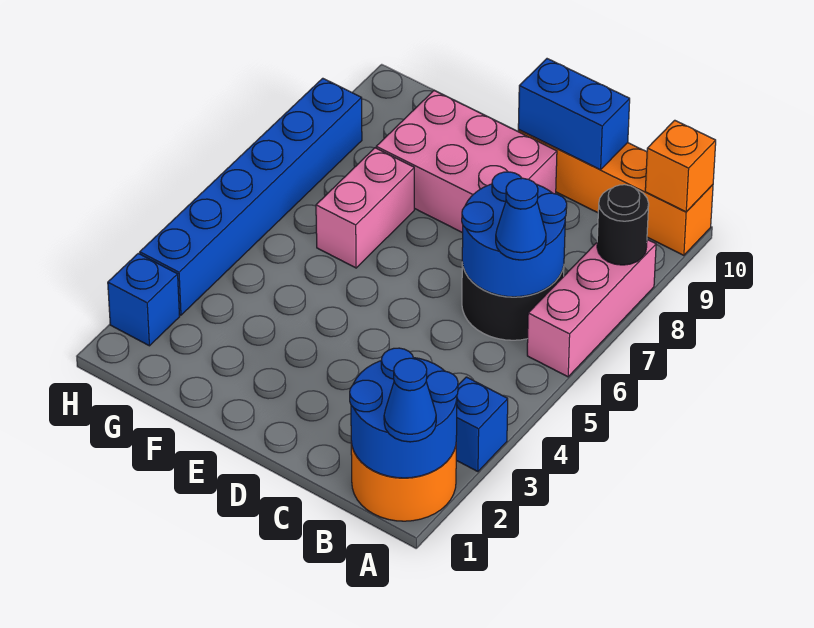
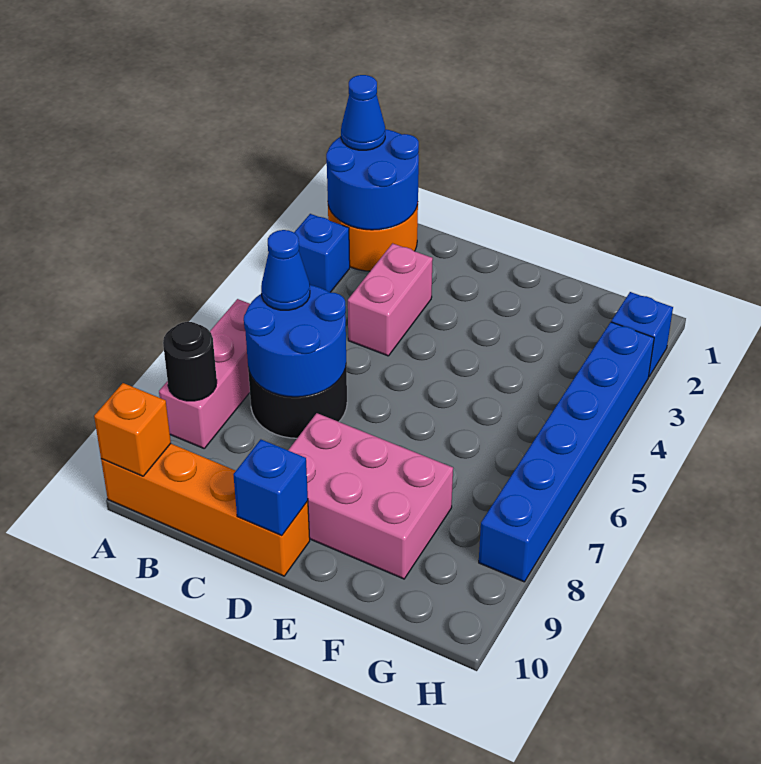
blue brick C10:D10 level 2 -> blue brick D10 level 2
pink brick F6:F7 level 1 -> pink brick C3:C4 level 1

